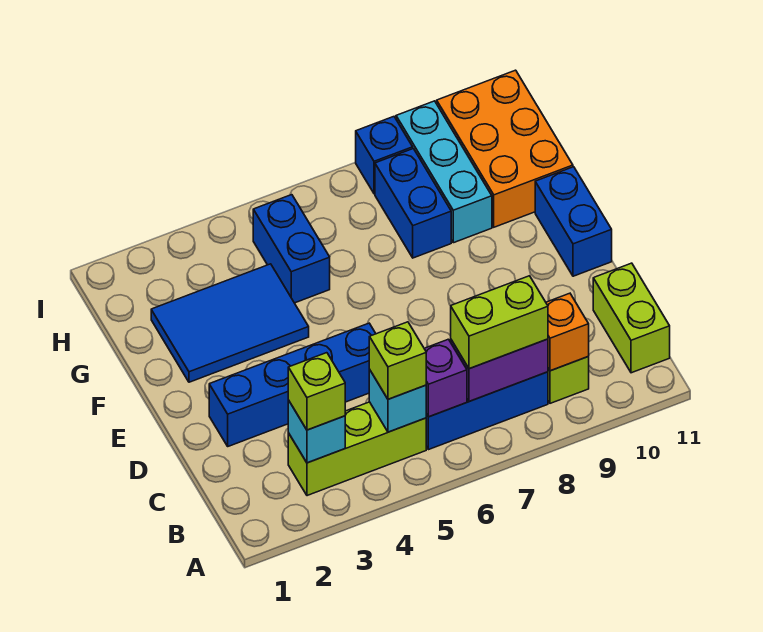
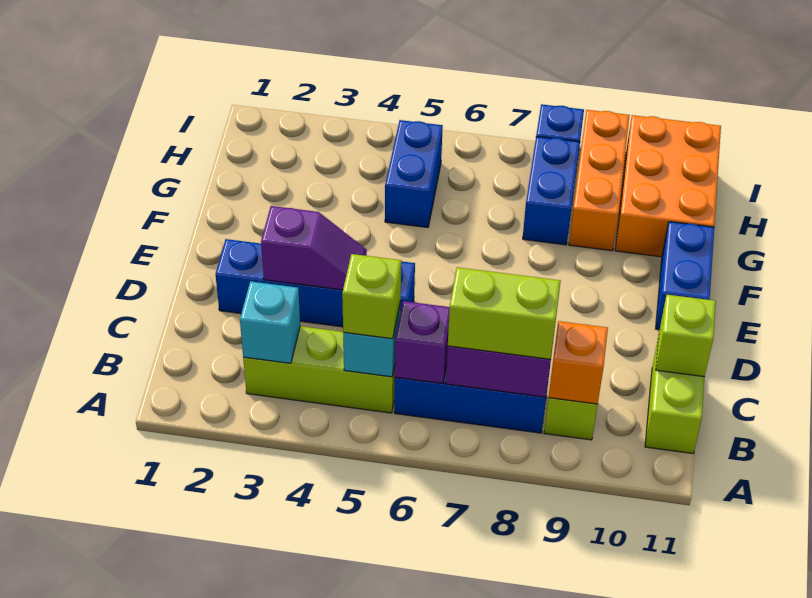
lime brick B3 level 3 -> lime brick C11 level 2
none -> purple slope D3:D4 level 2 top 3
blue tile F2:G4 level 1 -> none
cyan brick G9:I9 level 1 -> orange brick G9:I9 level 1

